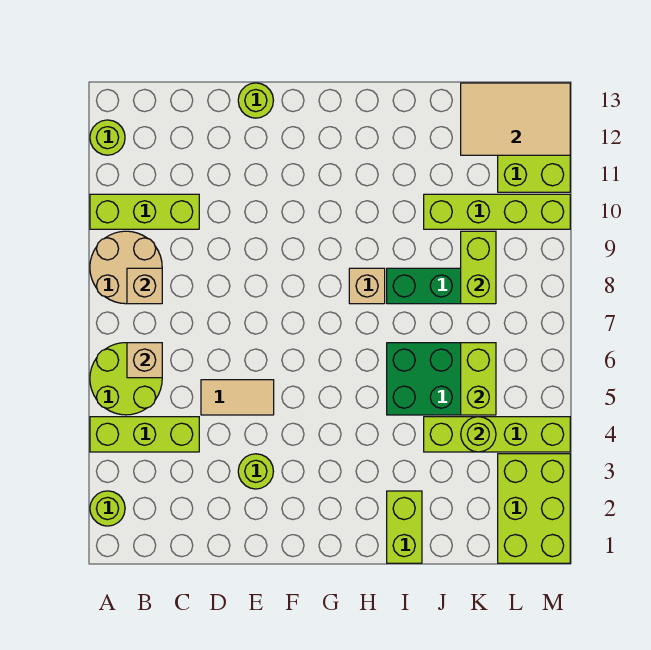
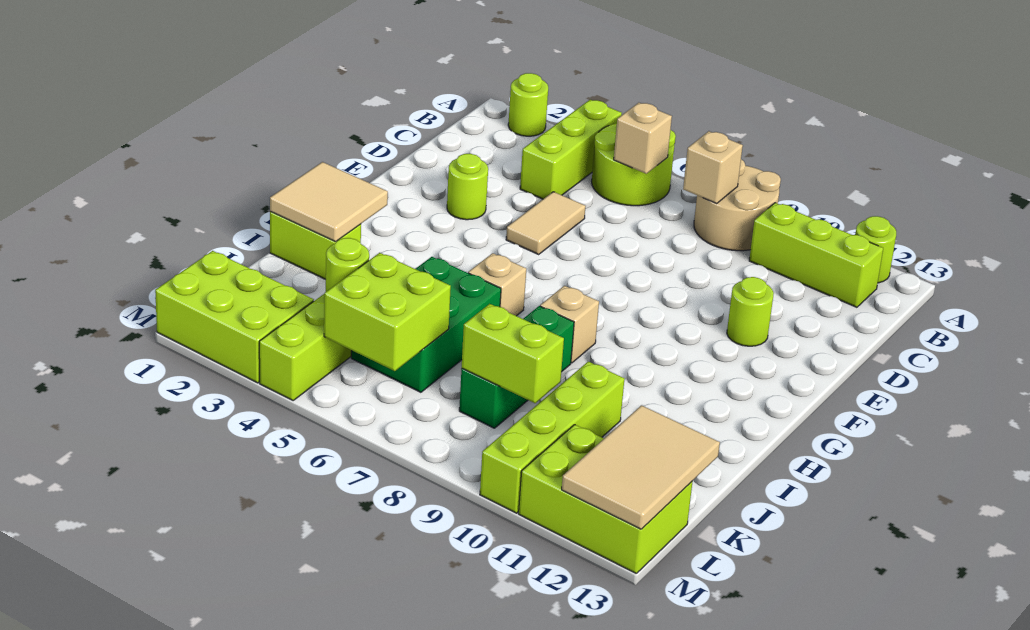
lime brick A10:C10 level 1 -> lime brick B10:B12 level 1
lime round brick E13 level 1 -> lime round brick E11 level 1
none -> tan tile H1:I2 level 2
none -> tan brick H6 level 1
lime brick K5:K6 level 2 -> lime brick K5:L6 level 2

